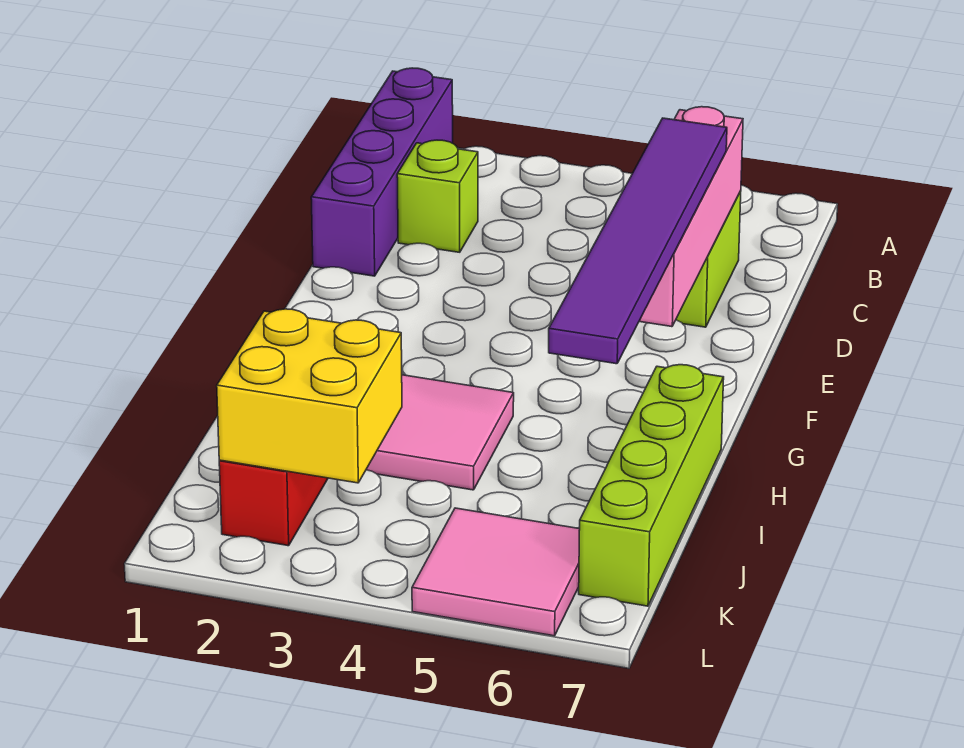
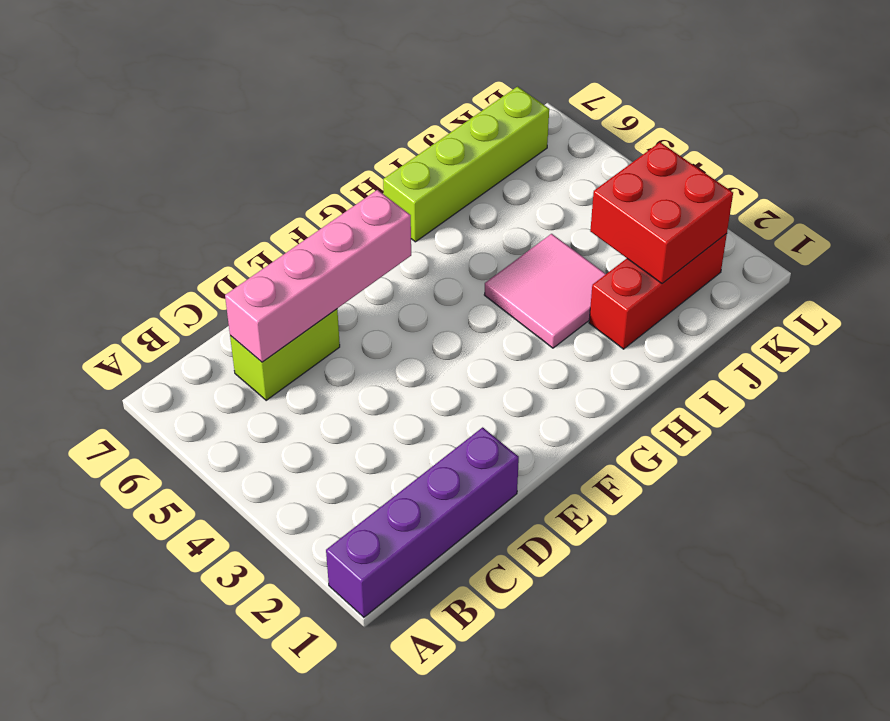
lime brick C2 level 1 -> none
purple tile D6:I6 level 3 -> none
yellow brick J2:K3 level 2 -> red brick J2:K3 level 2
pink tile K5:L6 level 1 -> none

